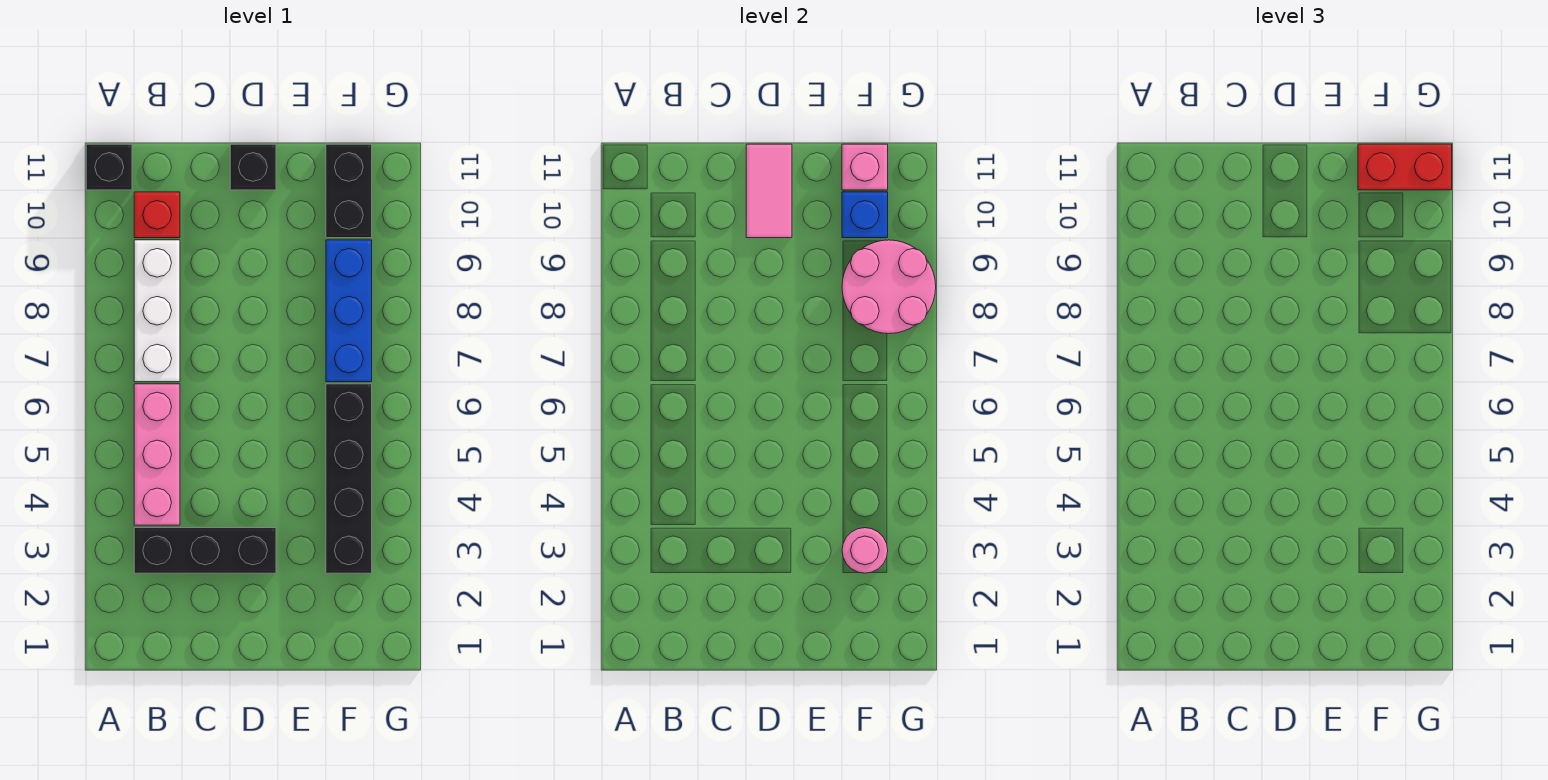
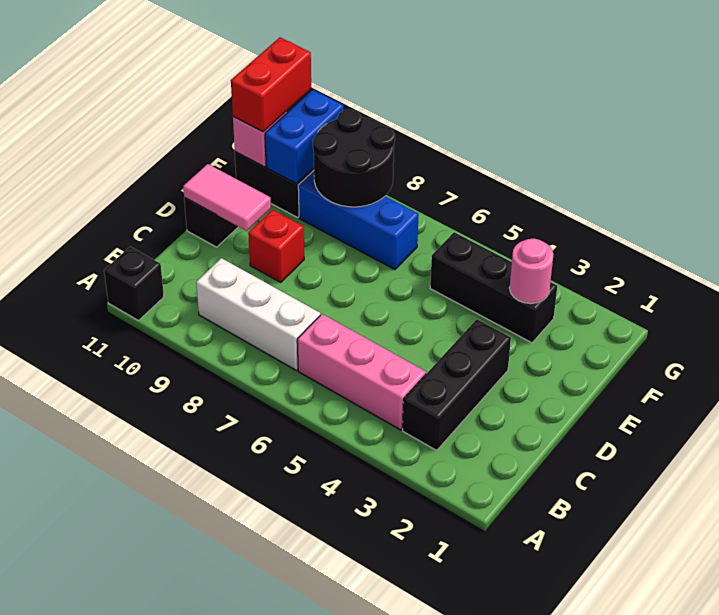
red brick B10 level 1 -> red brick D9 level 1
black brick F3:F6 level 1 -> black brick F3:F5 level 1
pink round brick F8:G9 level 2 -> black round brick F8:G9 level 2
blue brick F10 level 2 -> blue brick F10:G10 level 2

